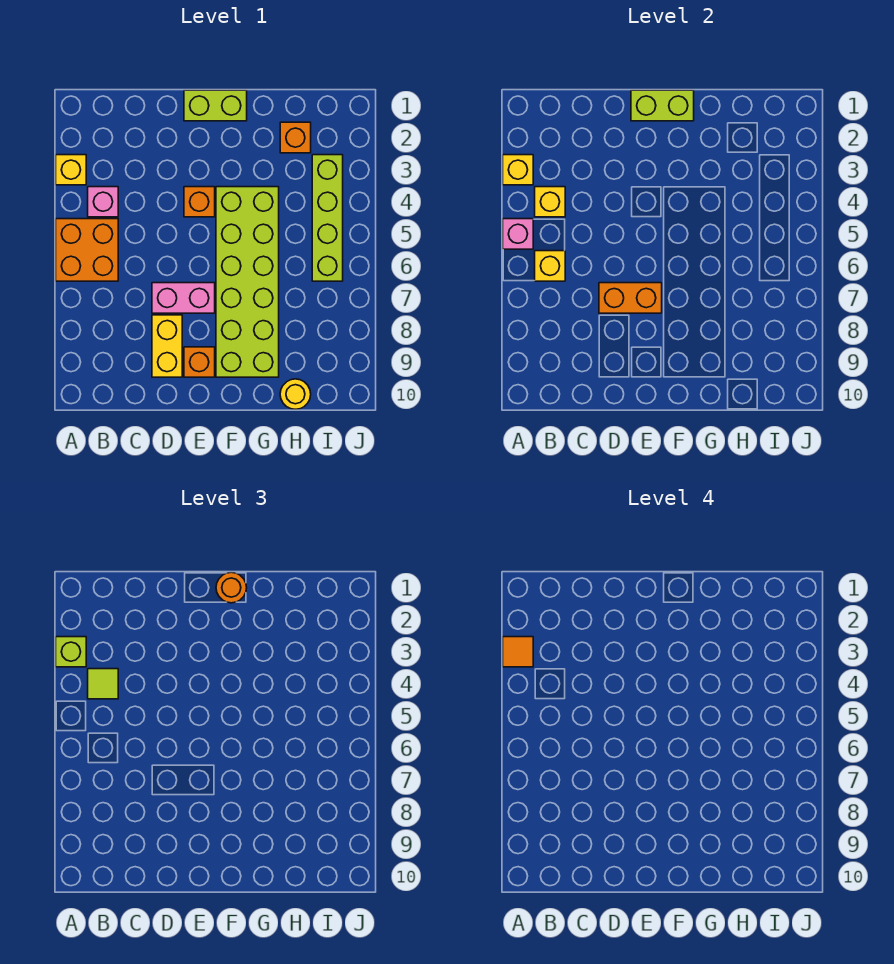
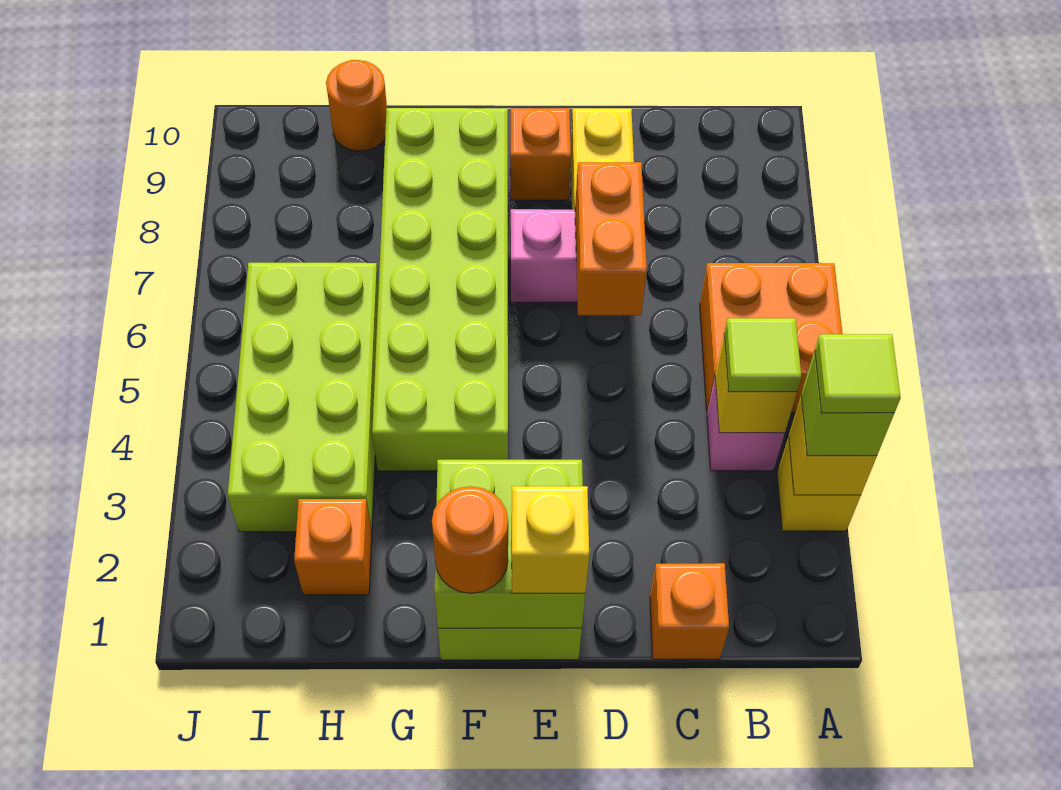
orange tile A3 level 4 -> lime tile A3 level 4
pink brick A5 level 2 -> none
yellow brick B6 level 2 -> yellow brick E1 level 3
orange brick D7:E7 level 2 -> orange brick D6:D7 level 2
lime brick E1:F1 level 2 -> lime brick E1:F2 level 2
orange brick E4 level 1 -> orange brick C1 level 1
yellow round brick H10 level 1 -> orange round brick H10 level 1
lime brick I3:I6 level 1 -> lime brick H3:I6 level 1

